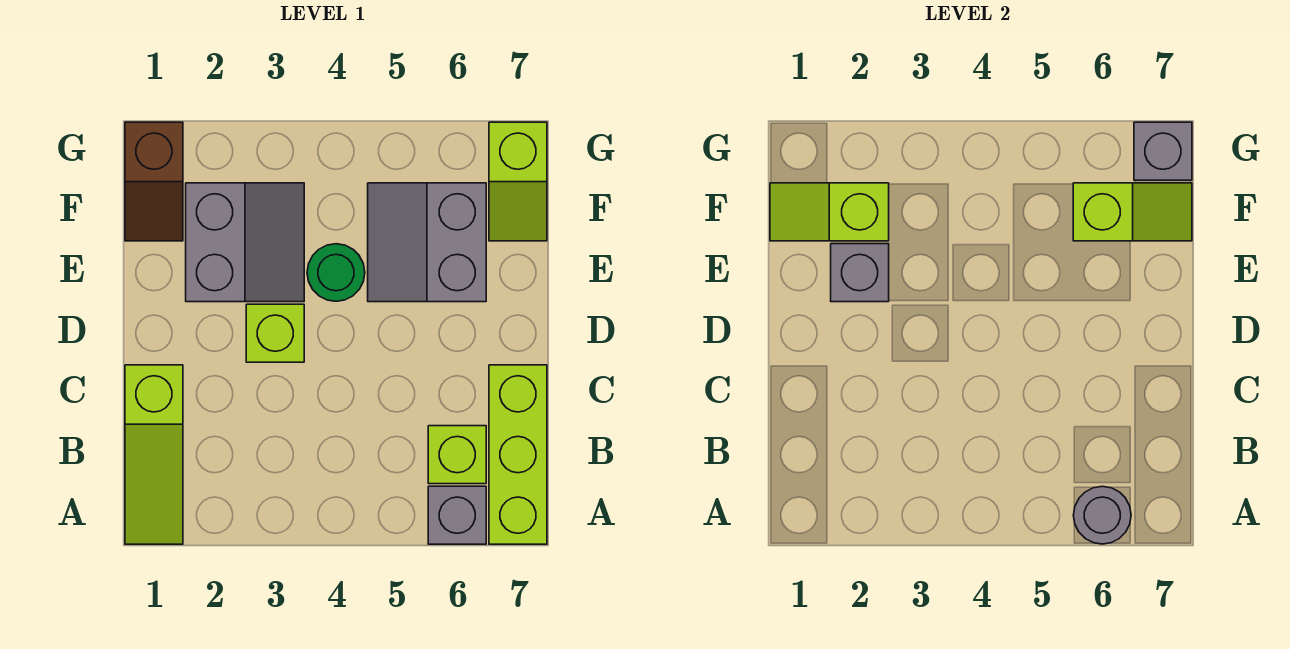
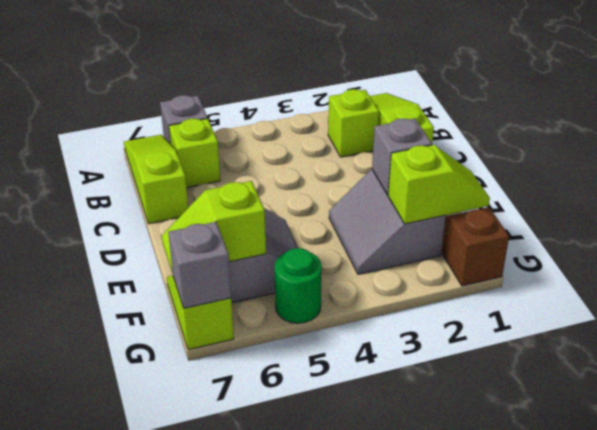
grey round brick A6 level 2 -> none
lime brick A7:C7 level 1 -> lime slope A7:C7 level 1 top C
lime brick D3 level 1 -> lime brick B2 level 1
green round brick E4 level 1 -> green round brick G5 level 1

